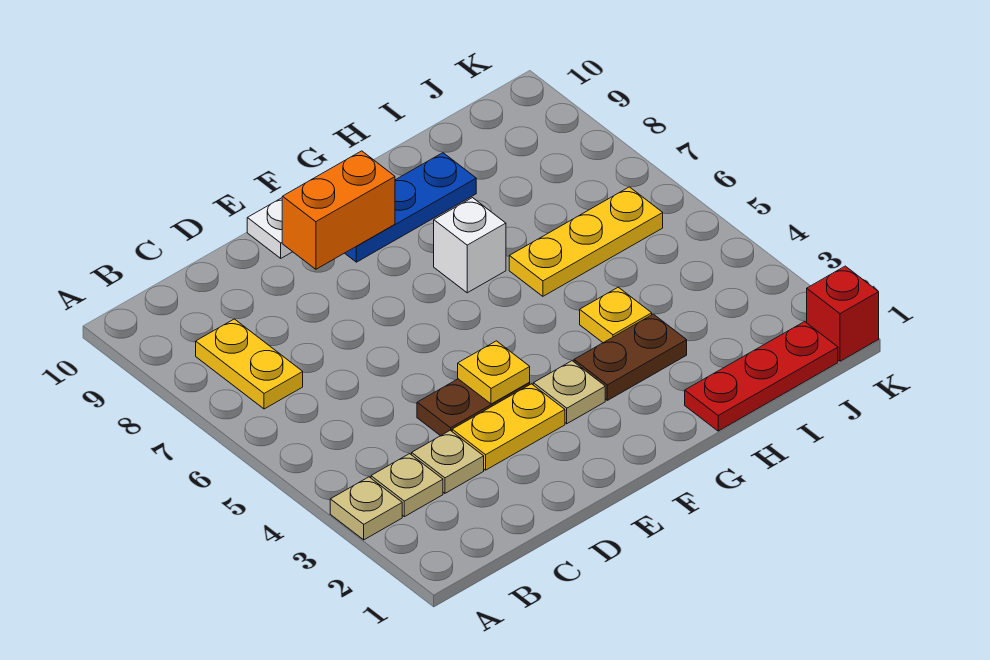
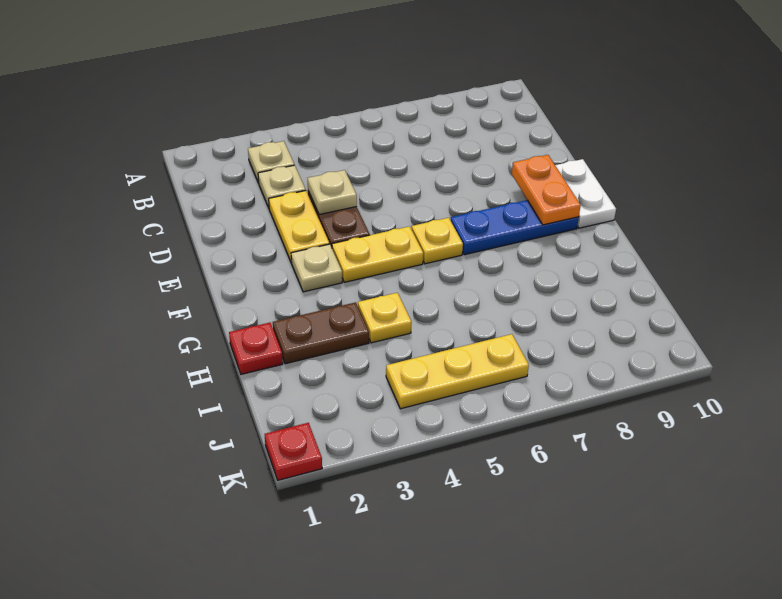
tan plate A3 level 1 -> tan plate D4 level 2
yellow plate B7:B8 level 1 -> yellow plate F4:F5 level 1
yellow plate E4 level 2 -> yellow plate F6 level 1
orange brick E9:F9 level 2 -> orange plate E9:F9 level 2
blue plate F9:H9 level 1 -> blue plate F7:F9 level 1
brown plate G3:H3 level 1 -> brown plate H2:H3 level 1
white brick G7 level 1 -> none
red plate H1:J1 level 1 -> red plate H1 level 1
yellow plate H6:J6 level 1 -> yellow plate J4:J6 level 1
red brick K1 level 1 -> red plate K1 level 1

